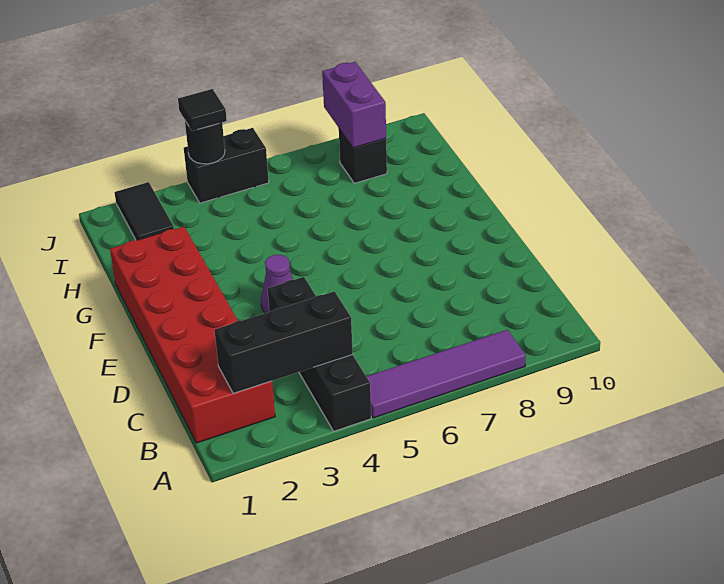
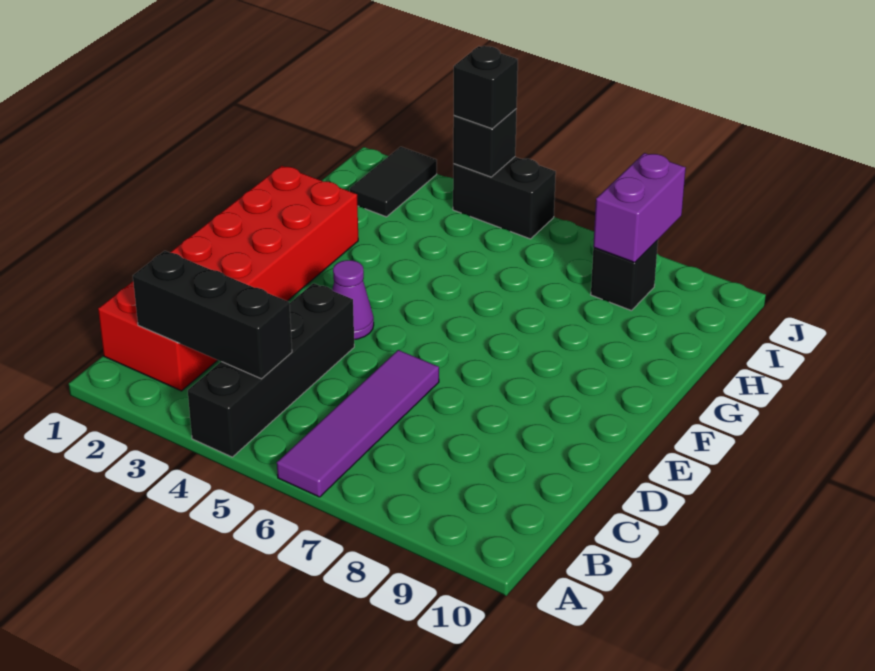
purple tile A5:A8 level 1 -> purple tile A6:D6 level 1
black round brick J4 level 2 -> black brick J4 level 2
black tile J4 level 3 -> black brick J4 level 3

